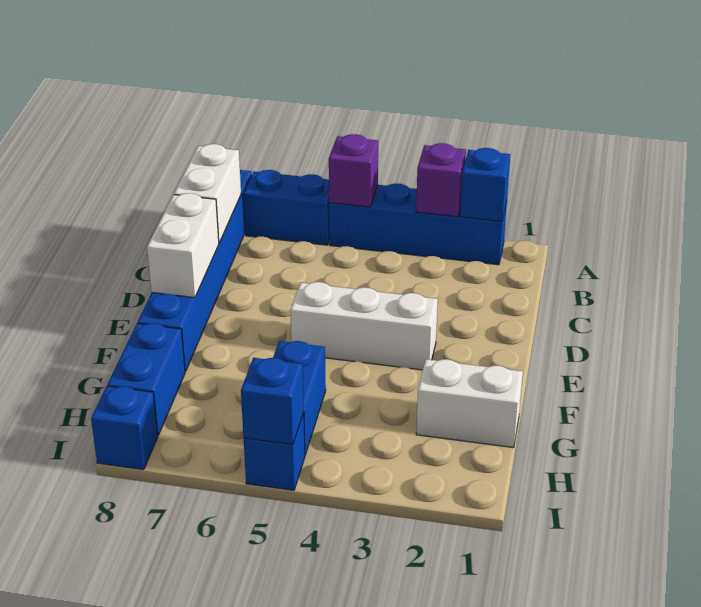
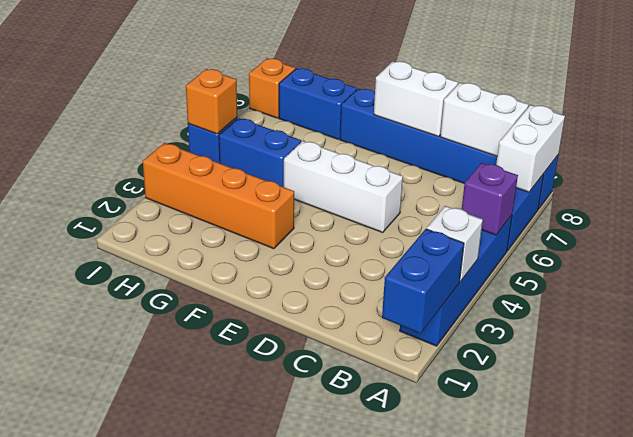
blue brick A2 level 2 -> blue brick A1:A2 level 2
purple brick A3 level 2 -> white brick A3 level 2
white brick E3:E5 level 1 -> white brick D5:F5 level 1
none -> orange brick F3:I3 level 1
white brick G1:G2 level 1 -> white brick A7:A8 level 2
blue brick I5 level 2 -> orange brick I5 level 2
blue brick I8 level 1 -> orange brick I8 level 1

